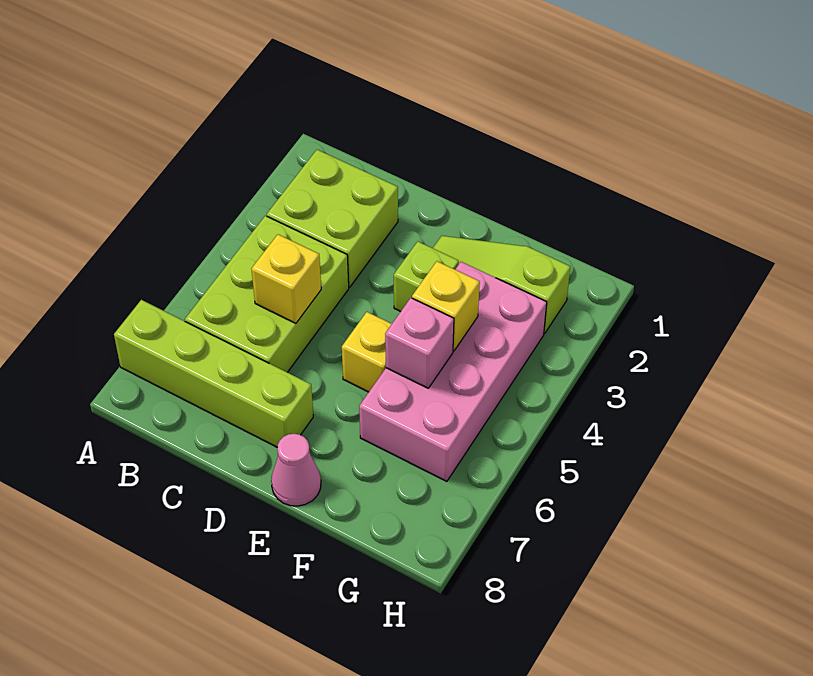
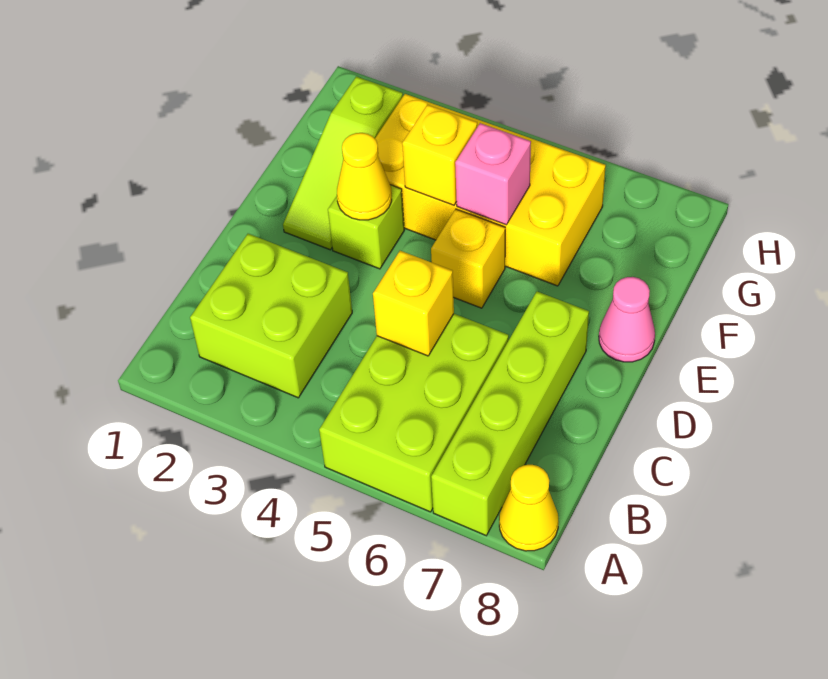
none -> yellow cone A8 level 1
lime brick B4:C6 level 1 -> lime brick A5:C6 level 1
none -> yellow cone E3 level 2
pink brick F3:G6 level 1 -> yellow brick F3:G6 level 1

